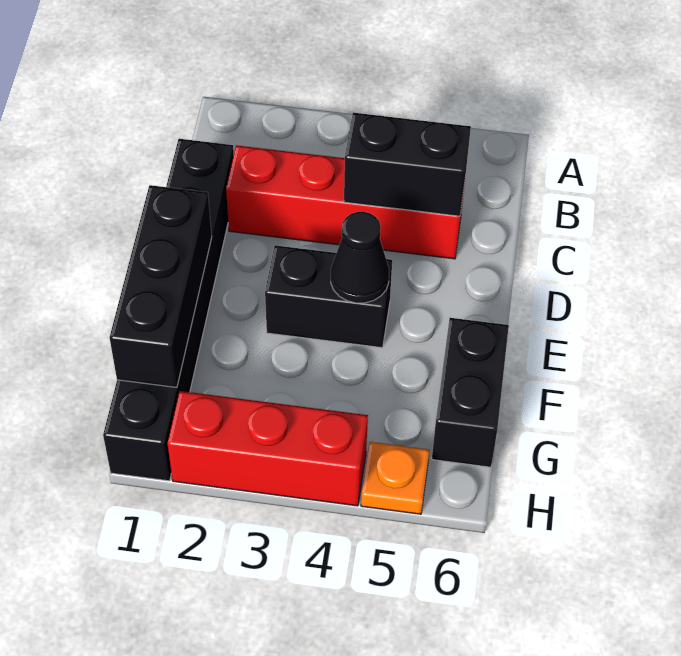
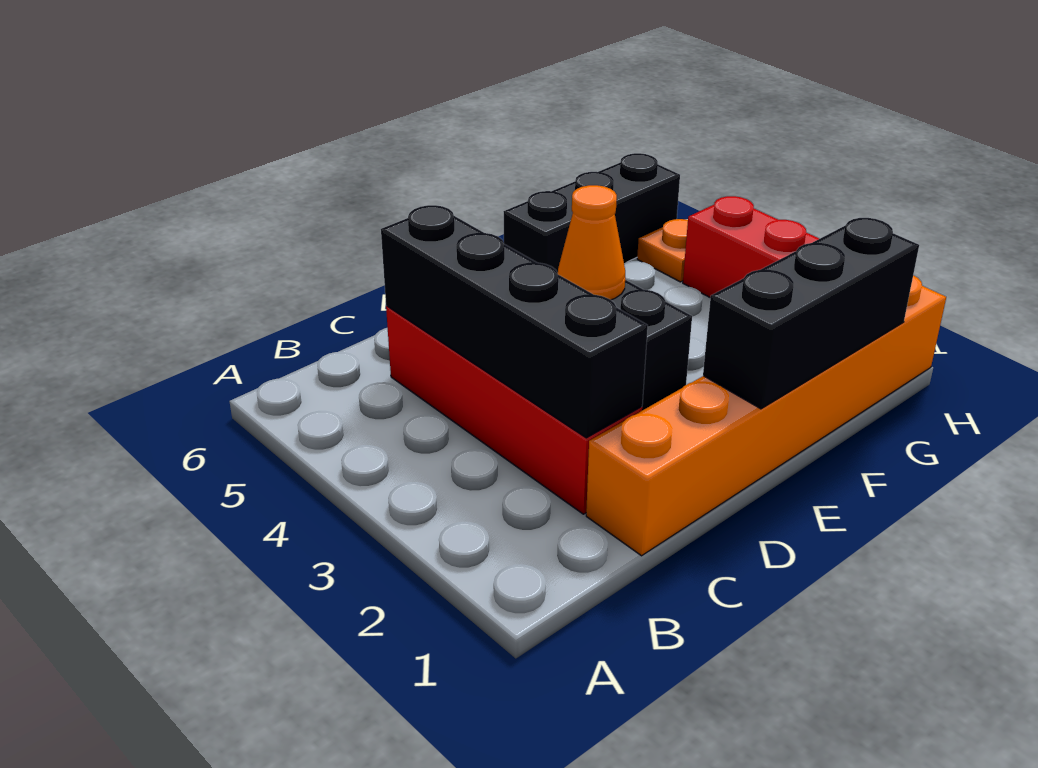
black brick C1:H1 level 1 -> orange brick C1:H1 level 1
black brick C4:C5 level 2 -> black brick C2:C5 level 2
black cone E4 level 2 -> orange cone E4 level 2
black brick F6:G6 level 1 -> black brick F6:H6 level 1

